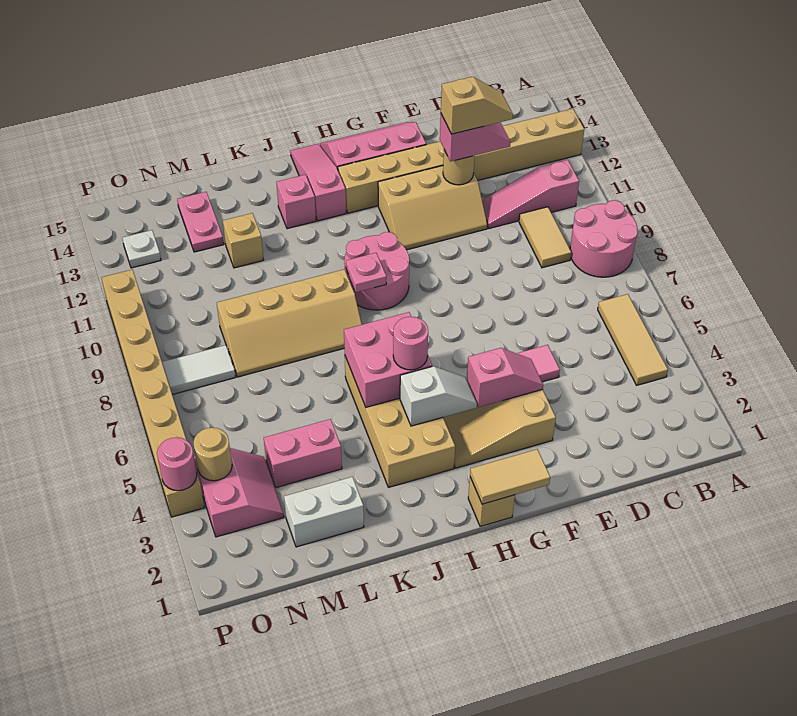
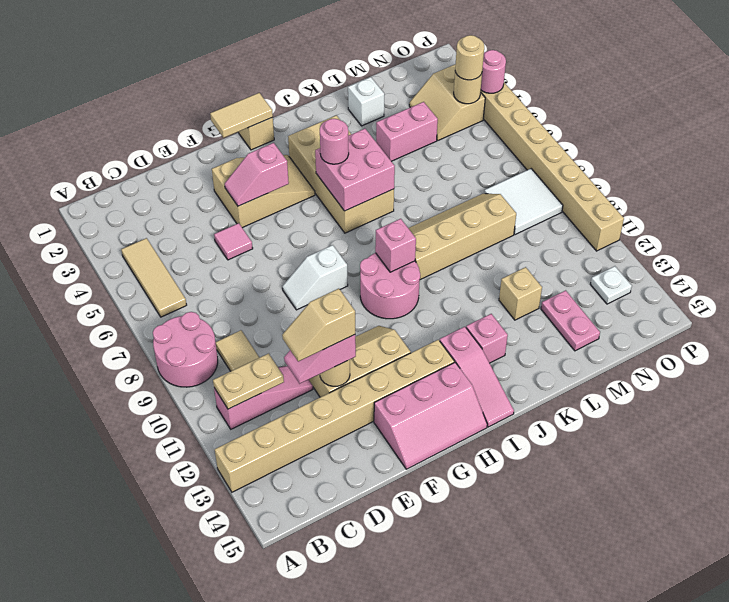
none -> tan plate B11:C11 level 2
white slope H4:I4 level 2 top I -> white slope F8:G8 level 1 top G
pink plate I9 level 2 -> pink brick I9 level 2
white brick L2:M2 level 1 -> white brick L2 level 1
pink slope N3:O4 level 1 top O -> tan slope N3:O4 level 1 top O
white tile N8:O8 level 1 -> white tile N8:O9 level 1
none -> tan round brick O4 level 3

